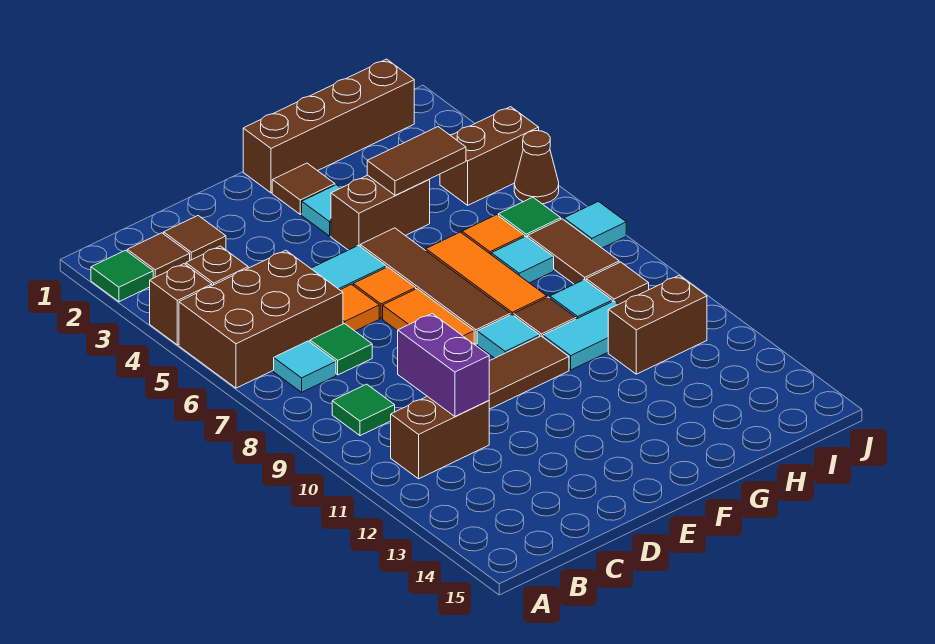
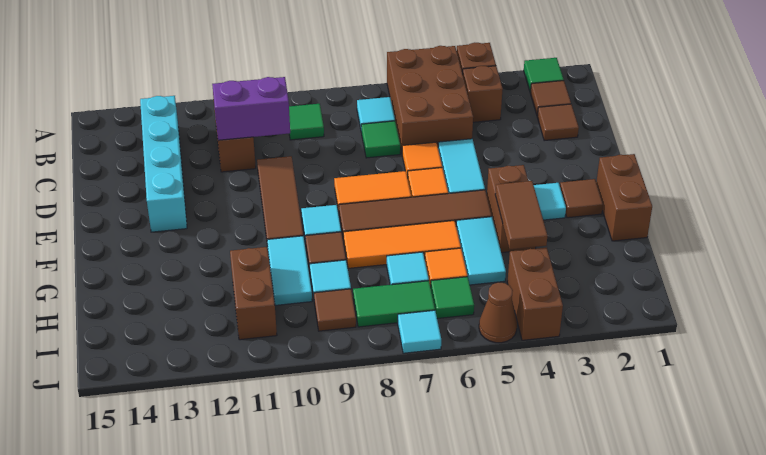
none -> cyan brick B13:E13 level 1
brown brick F1:I1 level 1 -> brown brick F1:G1 level 1
none -> cyan tile G5:H5 level 1
brown tile I7:I8 level 1 -> green tile I7:I8 level 1

